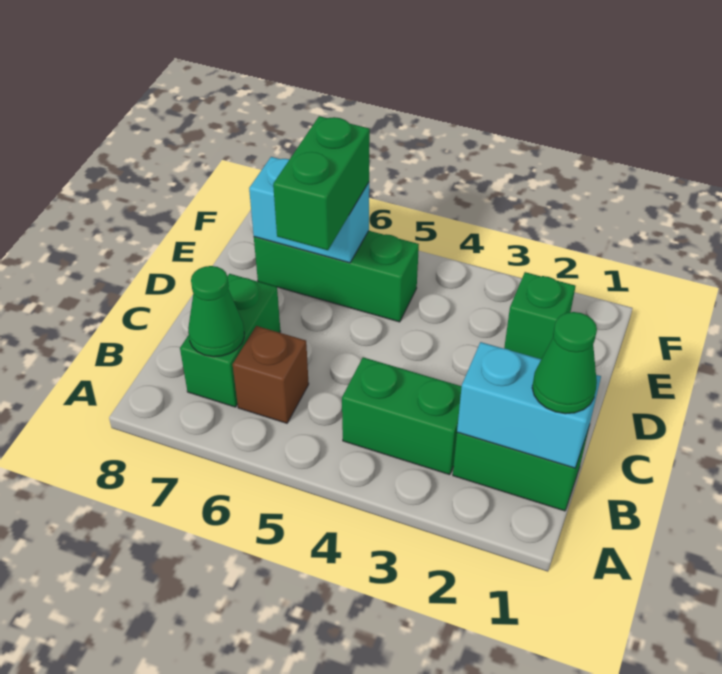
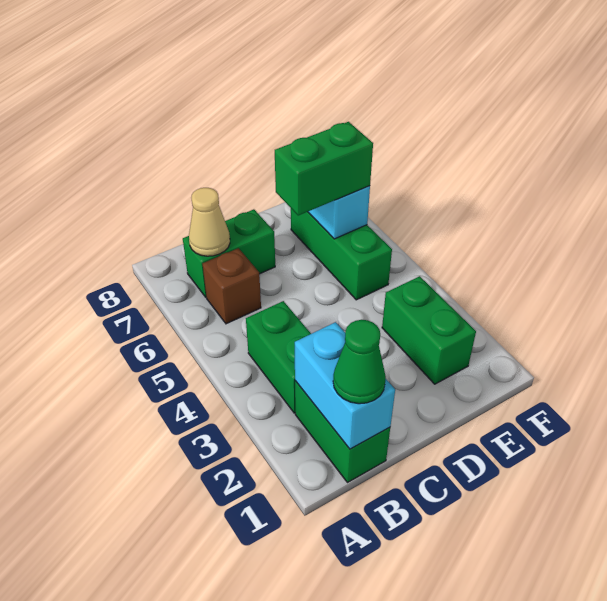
green cone B7 level 2 -> tan cone B7 level 2
green brick E2 level 1 -> green brick E2:E3 level 1

